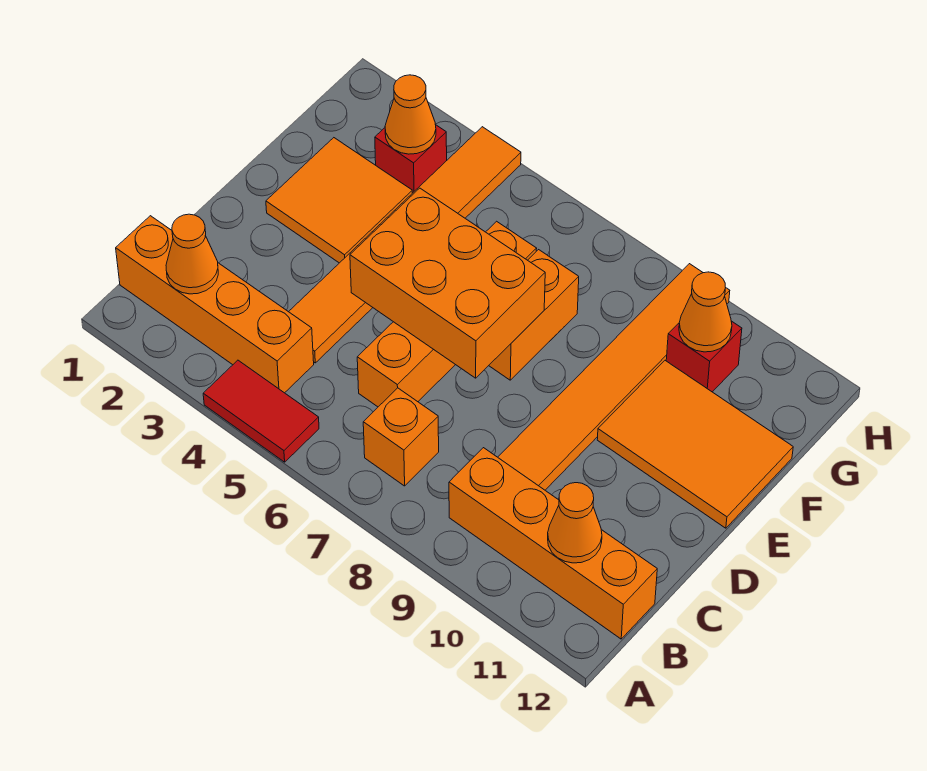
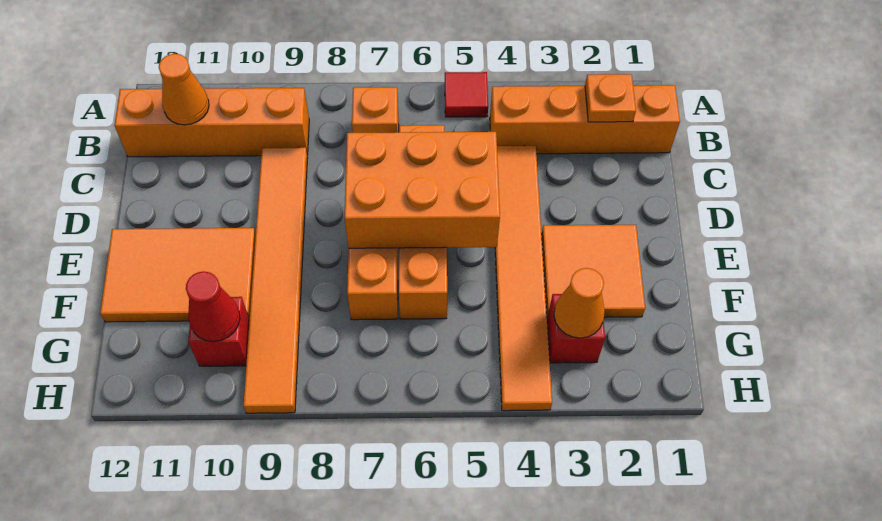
red tile A4:A5 level 1 -> red tile A5 level 1
orange cone B2 level 2 -> orange plate B2 level 2
orange cone G10 level 2 -> red cone G10 level 2

